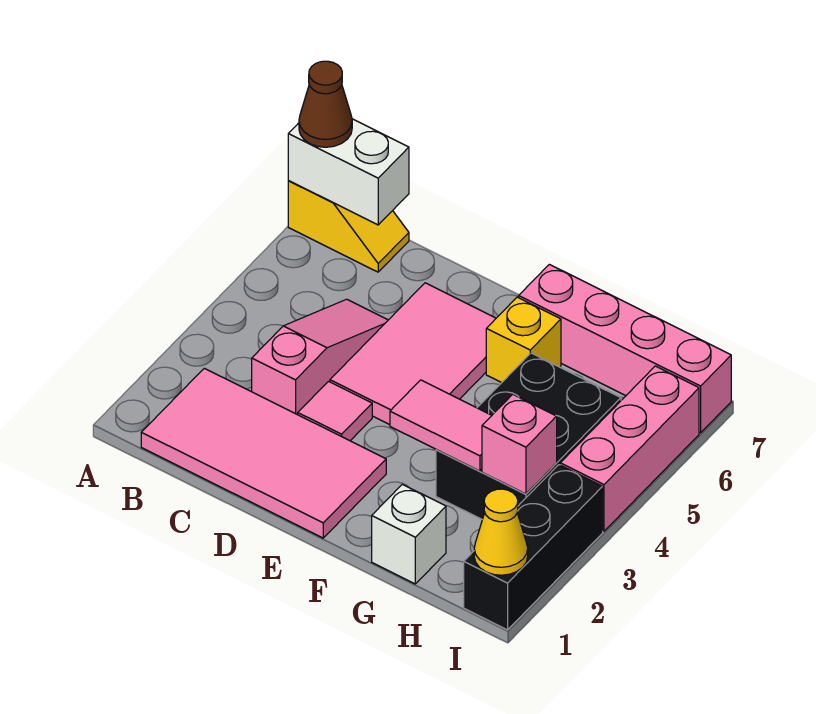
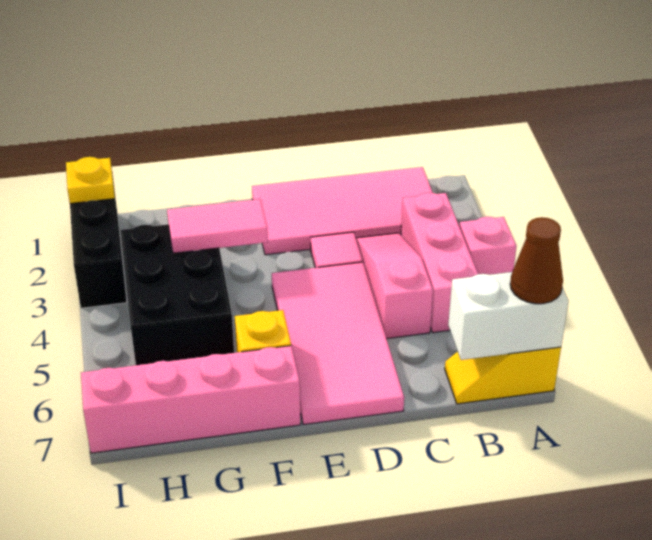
pink slope C3:C5 level 1 top 3 -> pink slope C3:C5 level 1 top 5
pink tile D4:E6 level 1 -> pink tile D4:E7 level 1
white brick G1 level 1 -> none
pink brick H3 level 2 -> pink brick A4 level 1
yellow cone I1 level 2 -> yellow plate I1 level 2
pink brick I4:I6 level 1 -> pink brick B3:B5 level 1

